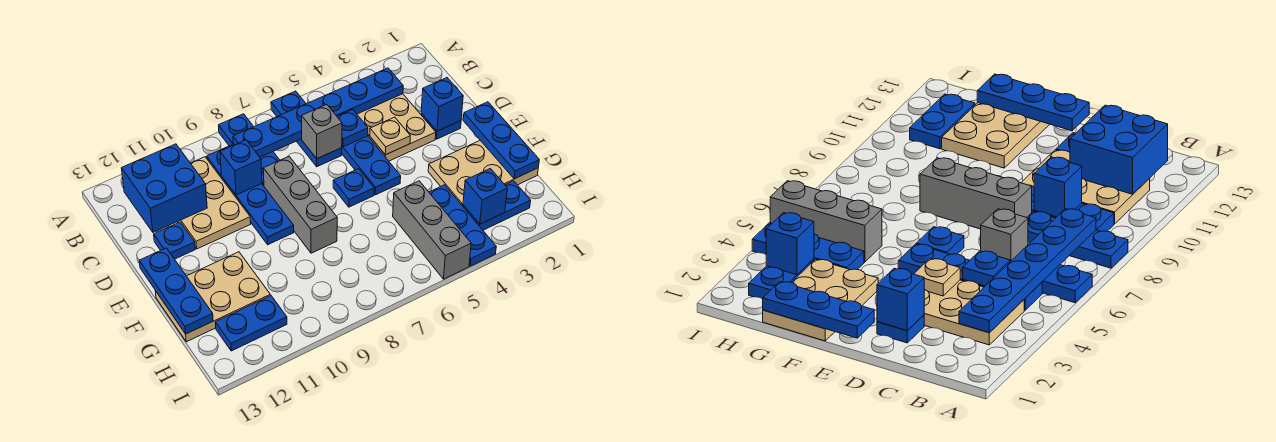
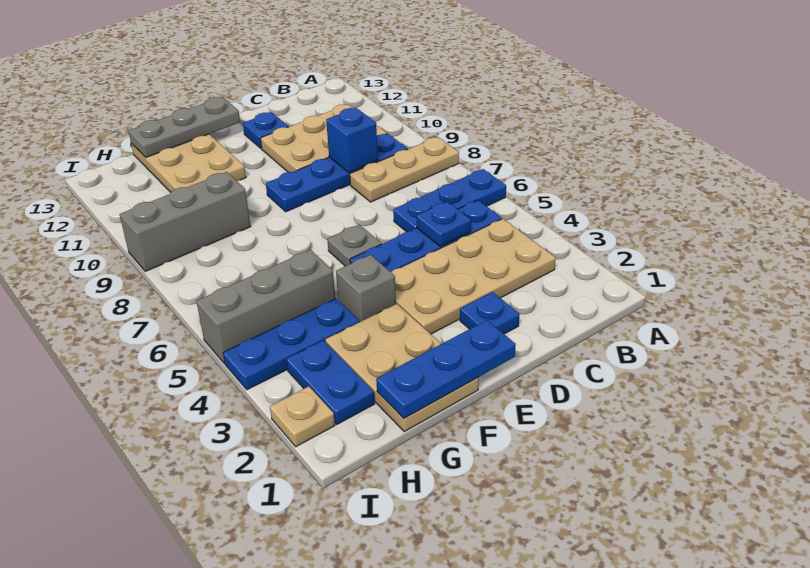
blue plate A8:C8 level 1 -> tan plate A8:C8 level 1
tan plate B3:D4 level 1 -> tan plate B3:E4 level 1
blue plate B3:B8 level 2 -> none
blue brick B11:C12 level 2 -> none
grey brick C6 level 2 -> grey brick F4 level 1
blue brick D2 level 2 -> none
tan plate D4 level 2 -> tan plate I2 level 1
grey brick D8:F8 level 1 -> grey brick G9:I9 level 1
blue plate E6 level 1 -> grey plate E6 level 1
blue plate E13:G13 level 2 -> grey plate E13:G13 level 2
blue brick H3 level 2 -> none
blue plate H11:H12 level 1 -> none

